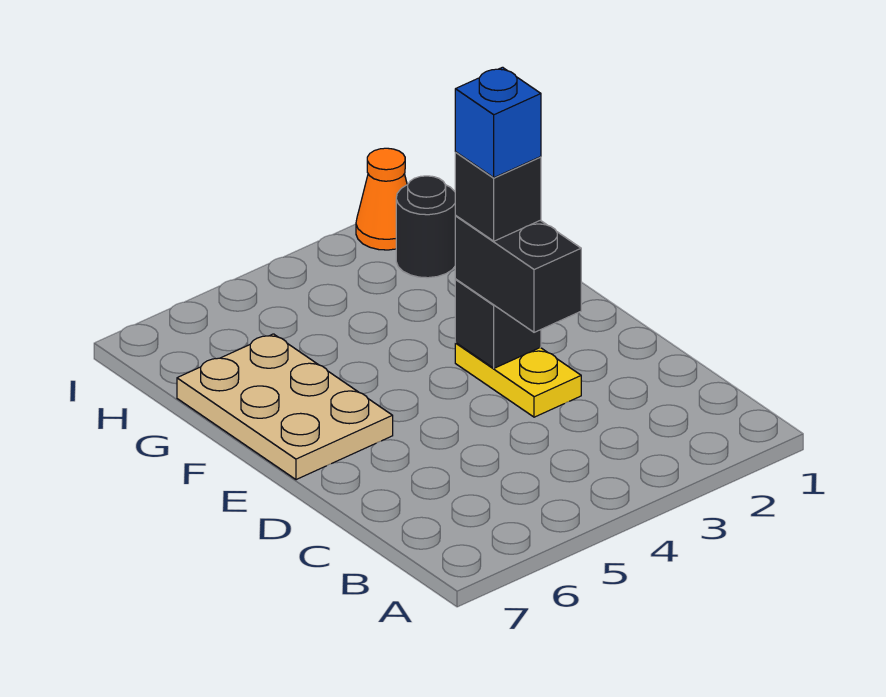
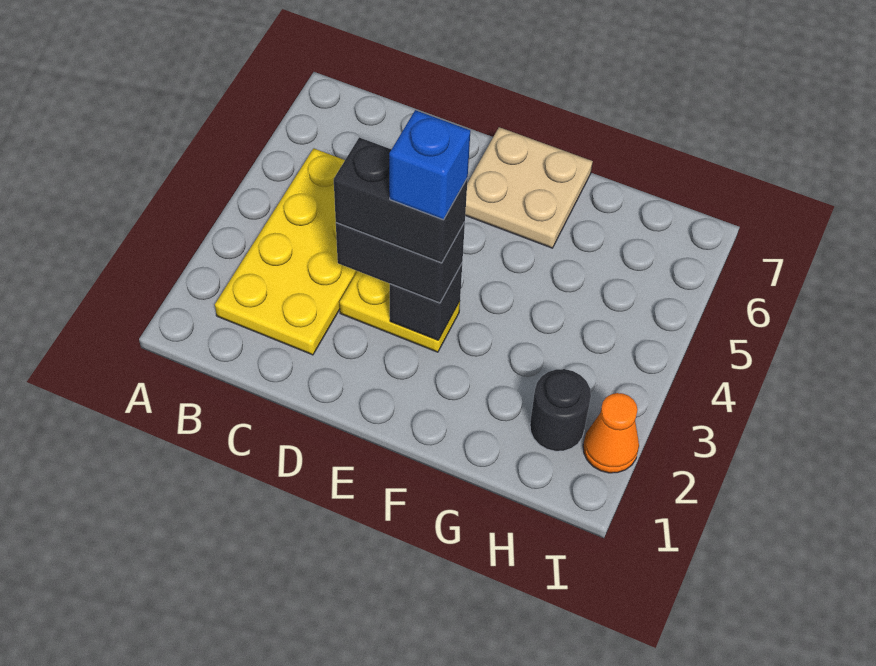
none -> yellow plate B2:C5 level 1
black brick E3 level 4 -> black brick D3:E3 level 4
tan plate E6:G7 level 1 -> tan plate E6:F7 level 1

